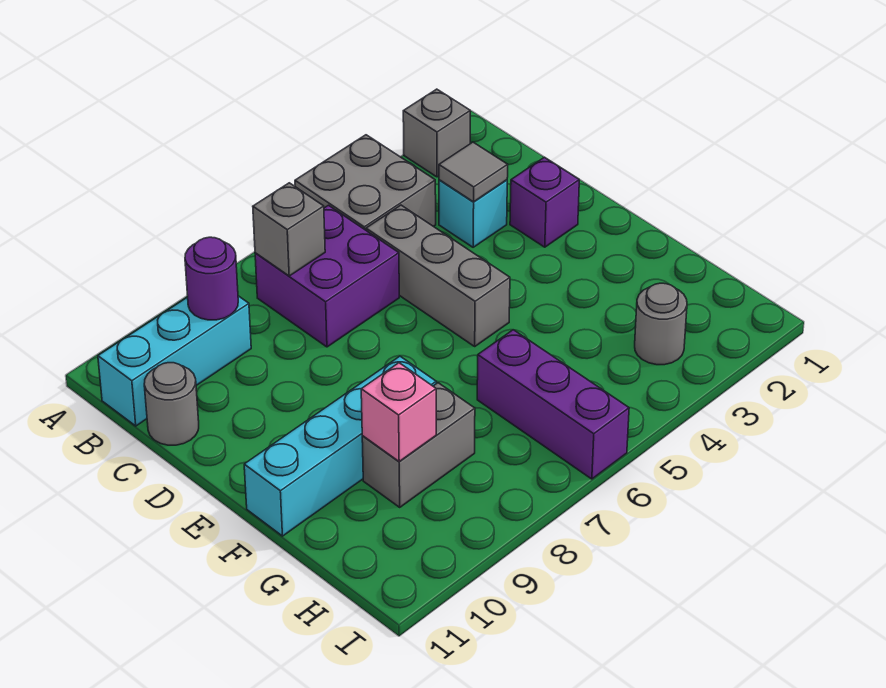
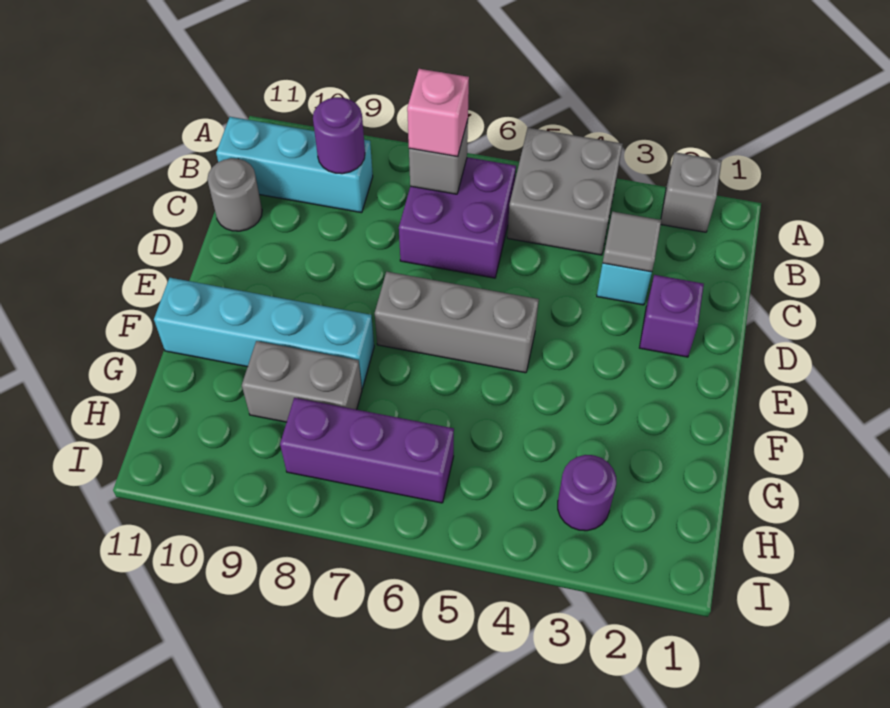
grey brick C5:E5 level 1 -> grey brick E5:E7 level 1
purple brick G6:I6 level 1 -> purple brick H6:H8 level 1
pink brick G9 level 2 -> pink brick B7 level 3
grey round brick H3 level 1 -> purple round brick H3 level 1

